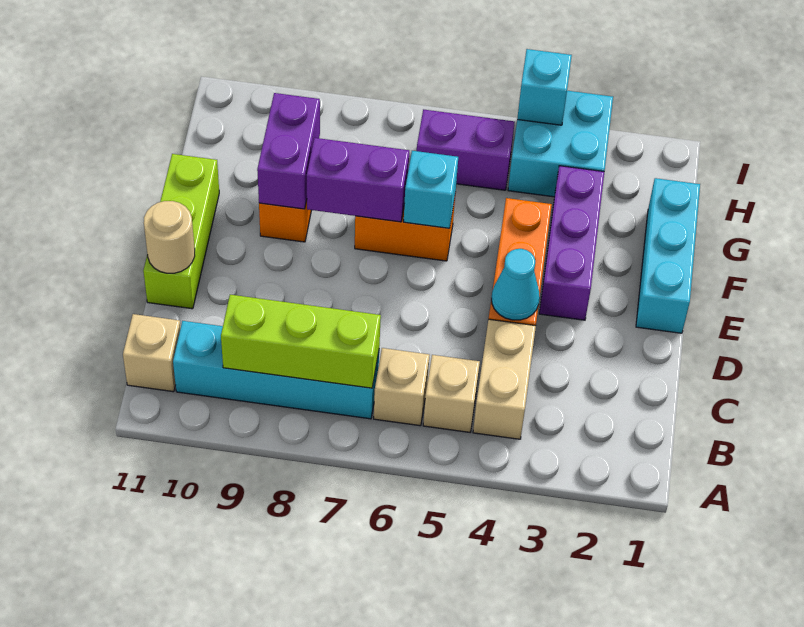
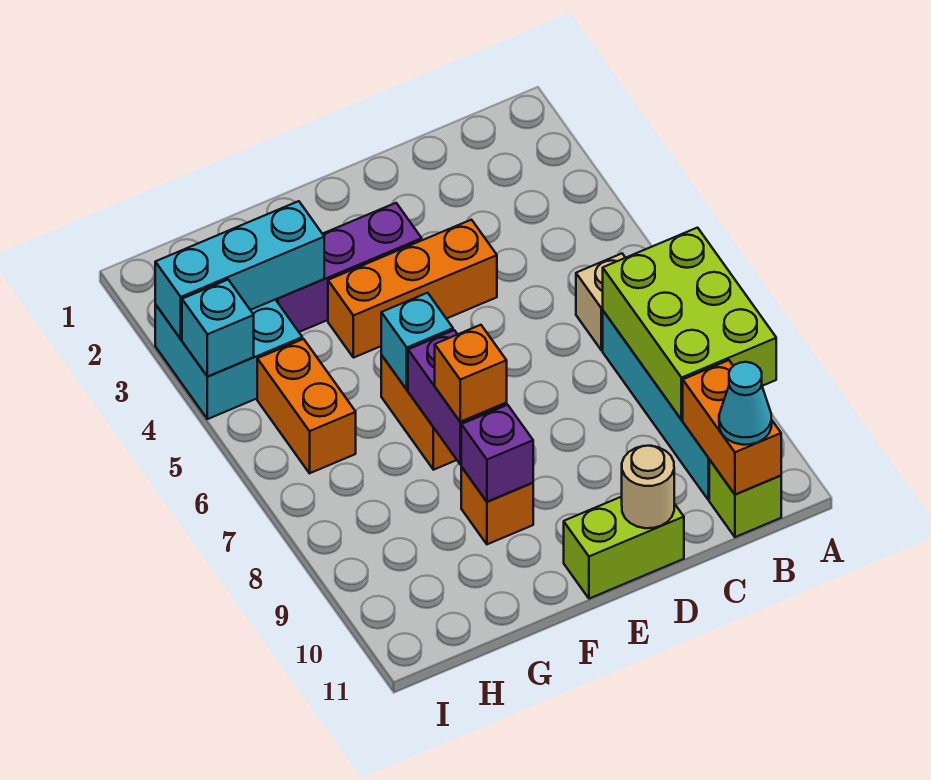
tan brick B4:C4 level 1 -> none
tan brick B5 level 1 -> none
lime brick B7:B9 level 2 -> lime brick A7:B9 level 2
none -> orange brick B10:B11 level 2
tan brick B11 level 1 -> lime brick B11 level 1
cyan cone D4 level 2 -> cyan cone B11 level 3
lime brick D11:F11 level 1 -> lime brick D11:E11 level 1
cyan brick E1:G1 level 1 -> cyan brick G3:I3 level 2
none -> orange brick F8 level 3
purple brick F9:G9 level 2 -> purple brick F9 level 2
purple brick H5:H6 level 1 -> orange brick H5:H6 level 1

